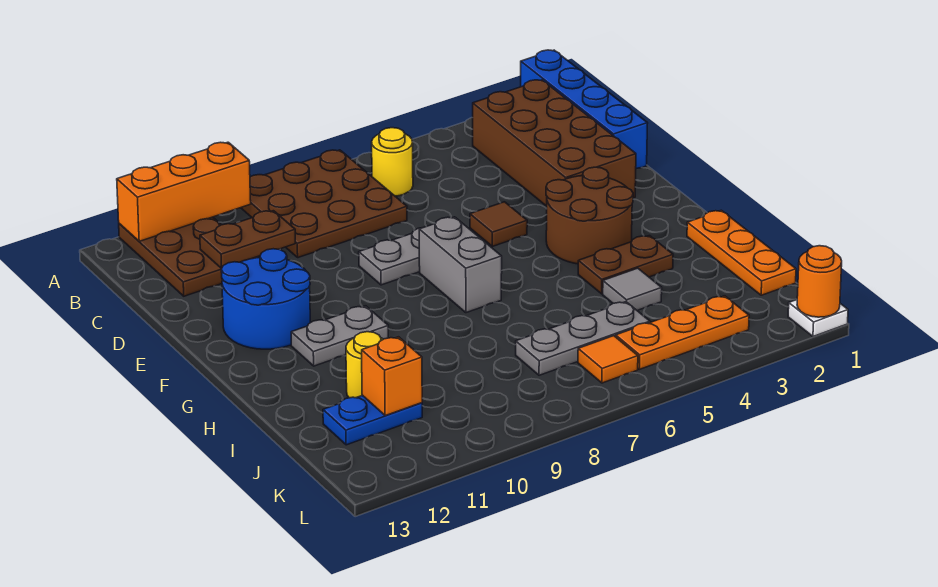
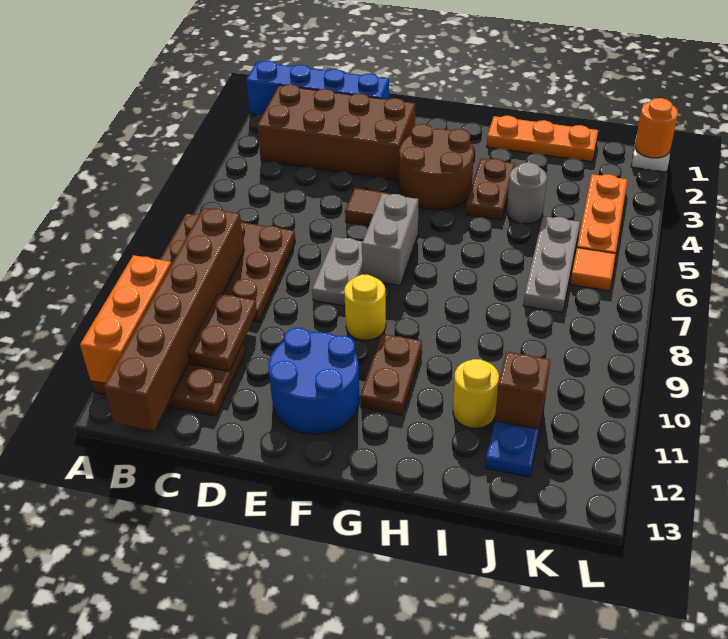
yellow round brick B6 level 1 -> yellow round brick F9 level 1
none -> brown brick B8:B13 level 2
grey brick F7:G7 level 1 -> grey brick F6:F7 level 1
grey plate G10:G11 level 1 -> brown plate G10:G11 level 1
grey tile I4 level 1 -> grey round brick I4 level 1
orange brick J11 level 2 -> brown brick J11 level 2

